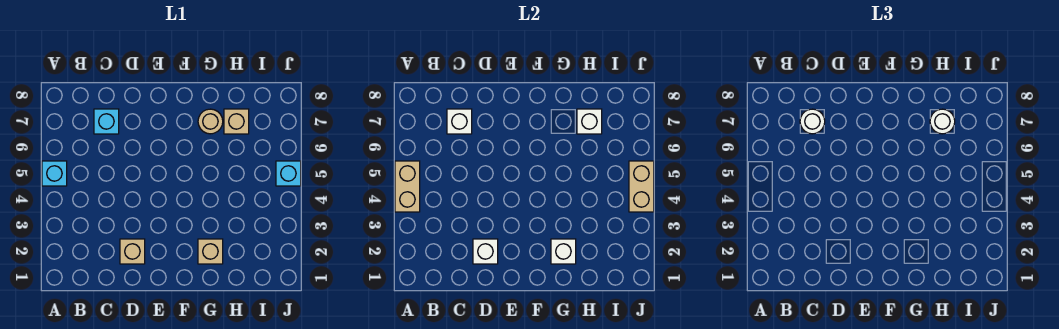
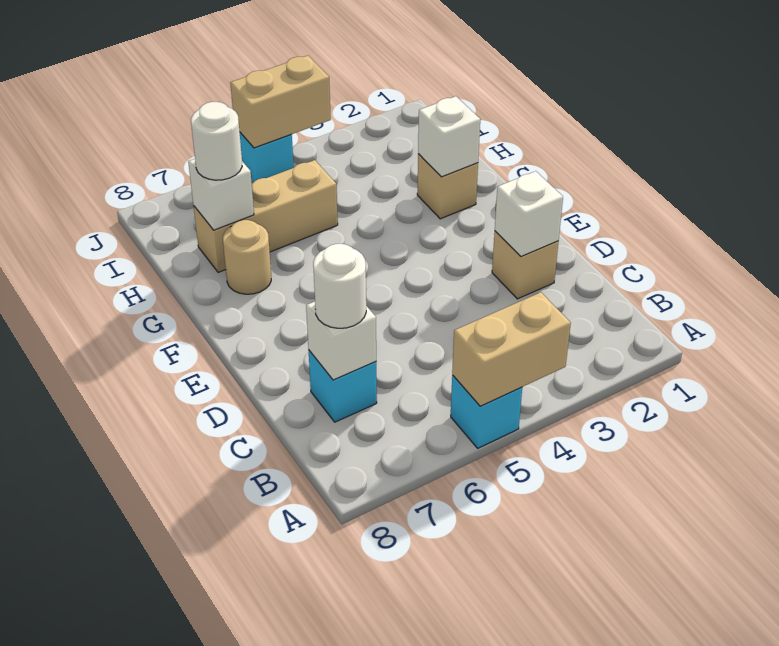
tan brick H7 level 1 -> tan brick H5:H7 level 1

